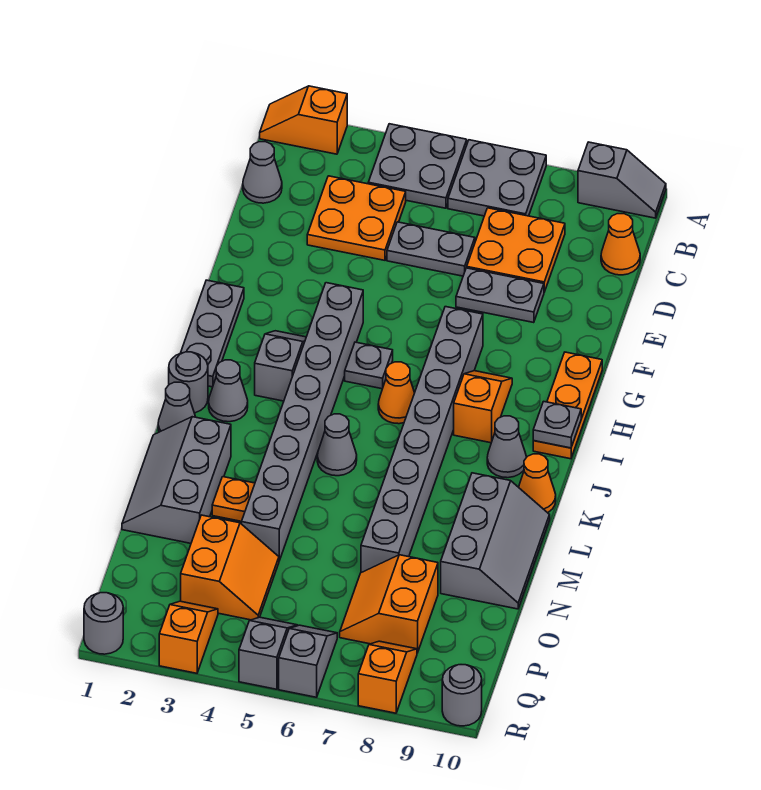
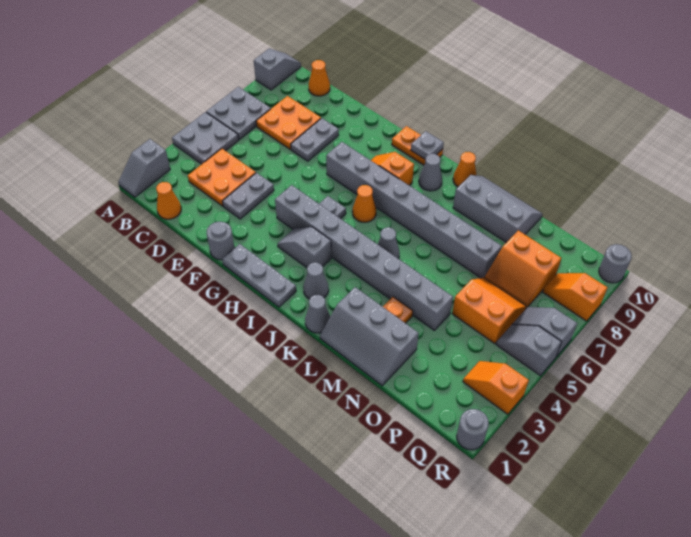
orange slope A1:A2 level 1 top 2 -> grey slope A1:A2 level 1 top 2
grey cone C1 level 1 -> orange cone C1 level 1
grey plate D5:D6 level 1 -> grey plate E3:E4 level 1
orange plate G10:I10 level 1 -> orange plate H10:I10 level 1
grey round brick J1 level 1 -> grey round brick F1 level 1
orange slope O3:P4 level 1 top 3 -> orange slope O5:P6 level 1 top 5

